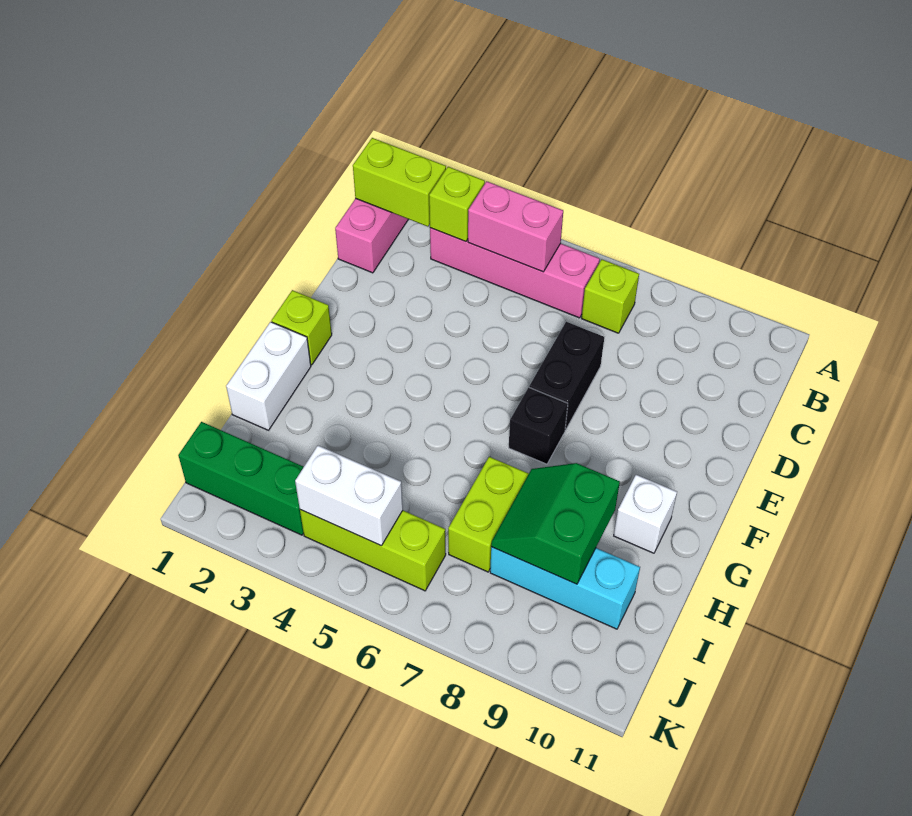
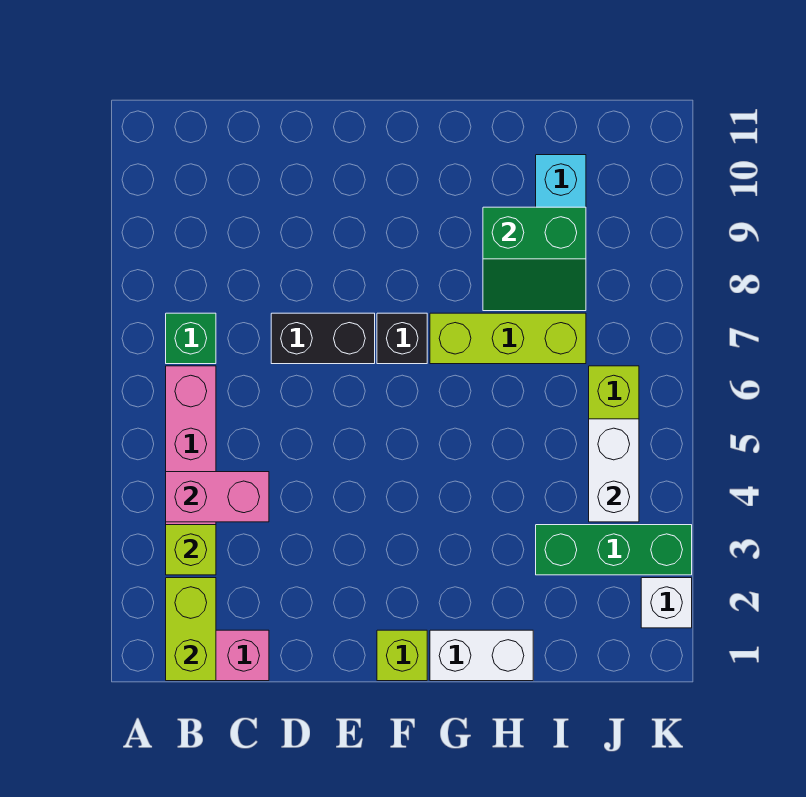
pink brick B4:B5 level 2 -> pink brick B4:C4 level 2
lime brick B7 level 1 -> green brick B7 level 1
white brick G10 level 1 -> white brick K2 level 1
lime brick H7:I7 level 1 -> lime brick G7:I7 level 1
green brick J1:J3 level 1 -> green brick I3:K3 level 1

